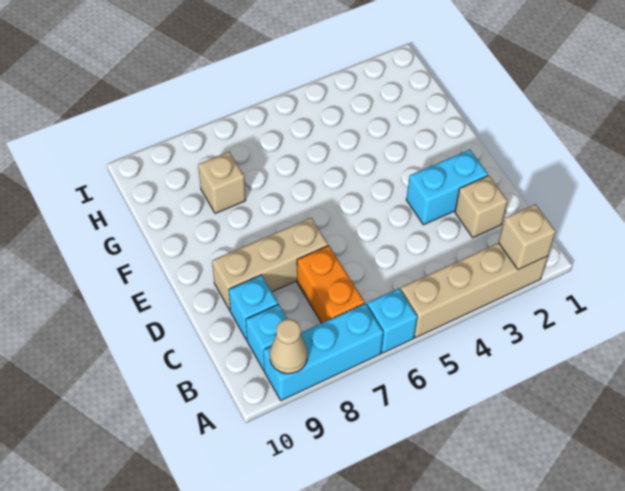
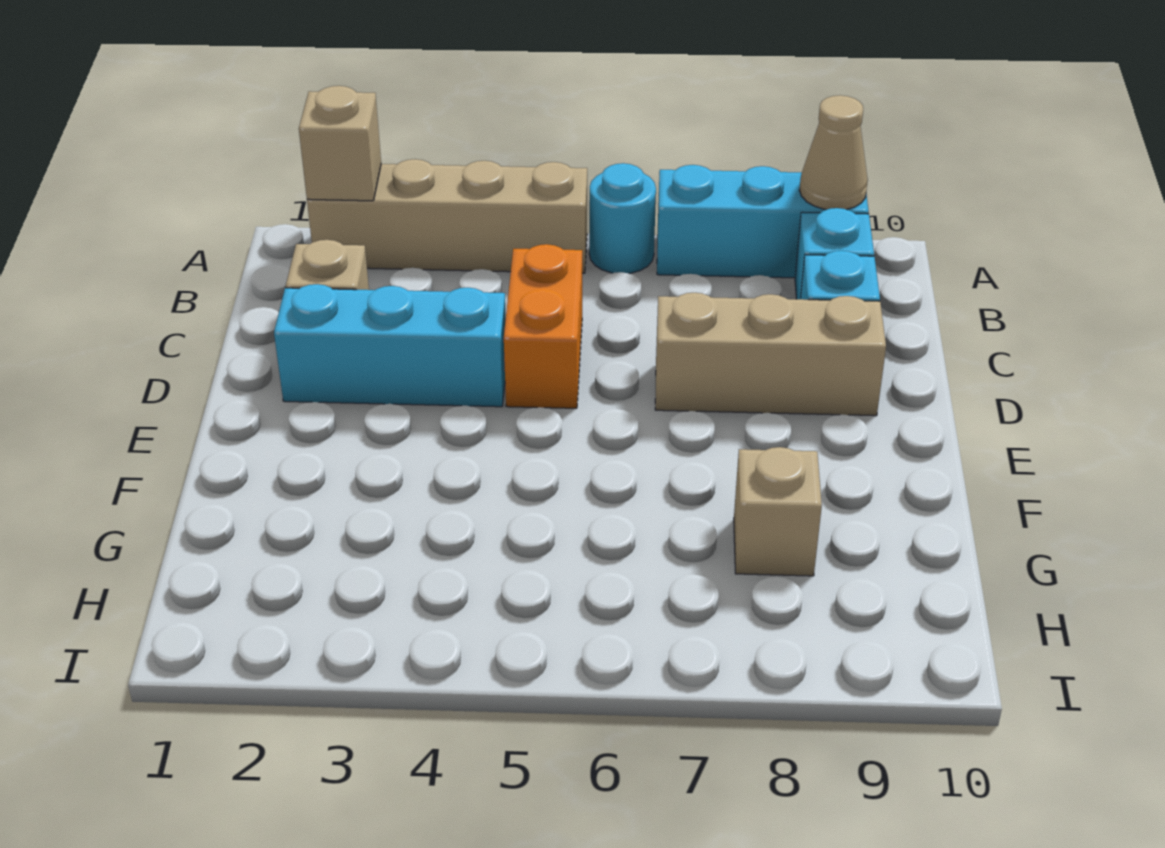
cyan brick A6 level 1 -> cyan round brick A6 level 1
orange brick B7:C7 level 1 -> orange brick C5:D5 level 1
cyan brick D2:D3 level 1 -> cyan brick D2:D4 level 1

